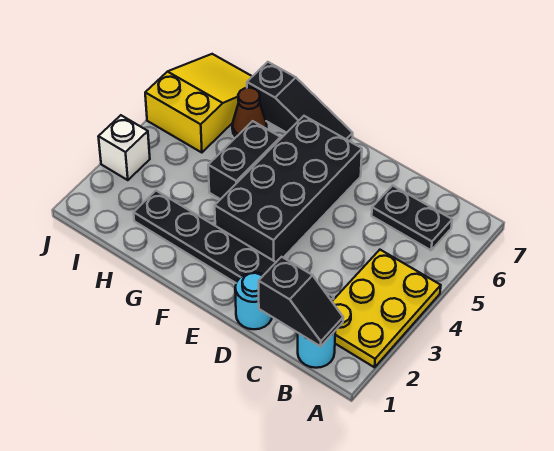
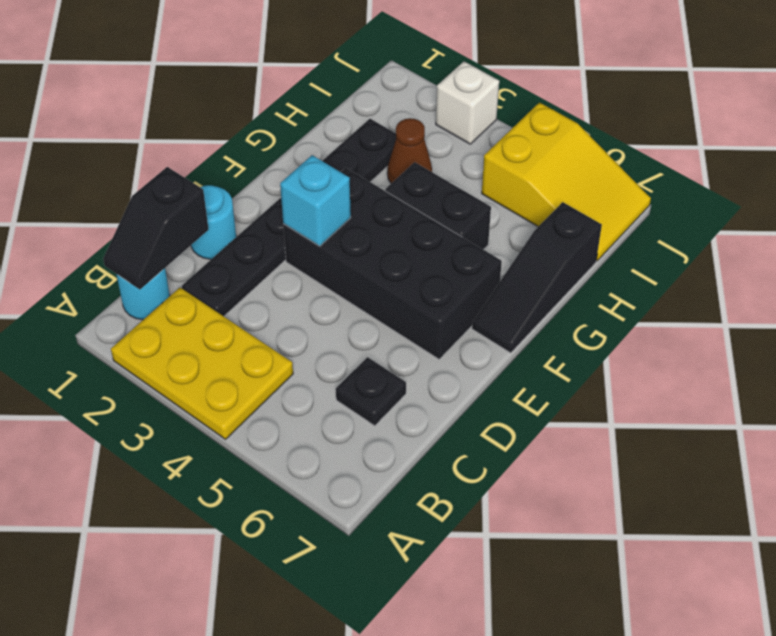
black plate B6:C6 level 1 -> black plate C6 level 1
none -> cyan brick E3 level 2
brown cone H6 level 1 -> brown cone H3 level 1

